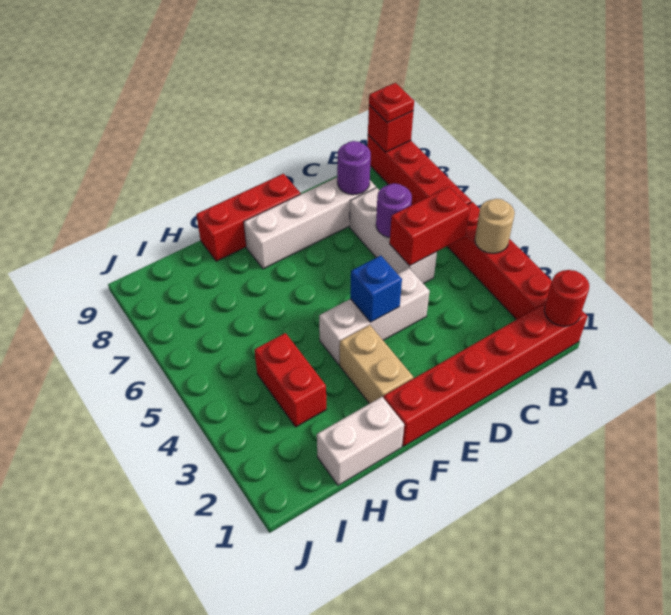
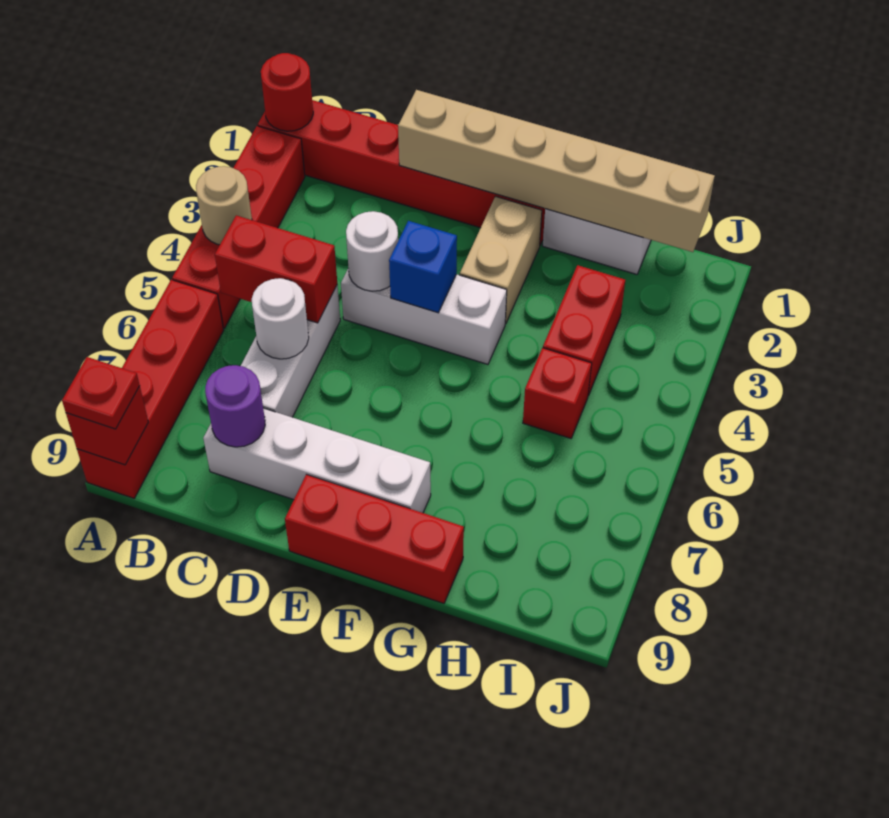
purple round brick C6 level 2 -> white round brick C6 level 2
none -> tan brick D1:I1 level 2
none -> white round brick D4 level 2
none -> red brick H5 level 1

